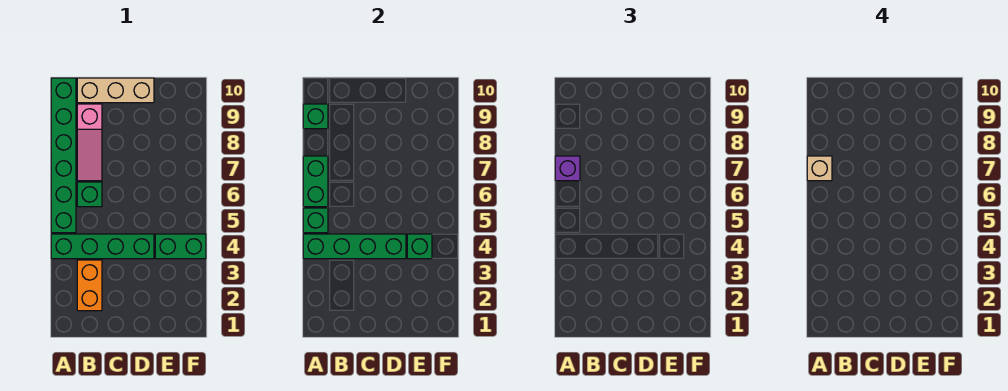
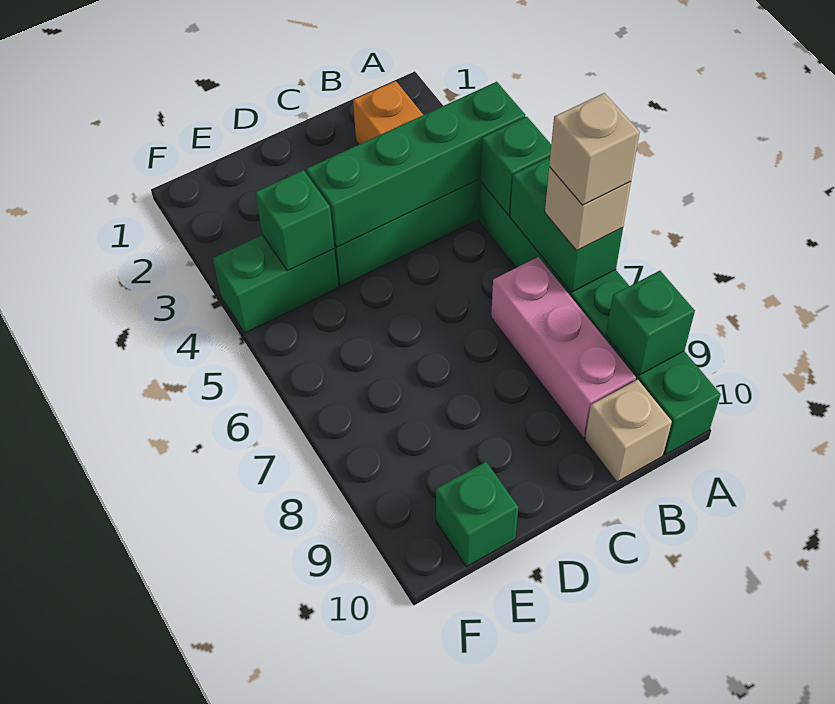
purple brick A7 level 3 -> tan brick A7 level 3
green brick B6 level 1 -> green brick E10 level 1
pink slope B7:B9 level 1 top 9 -> pink brick B7:B9 level 1
tan brick B10:D10 level 1 -> tan brick B10 level 1

